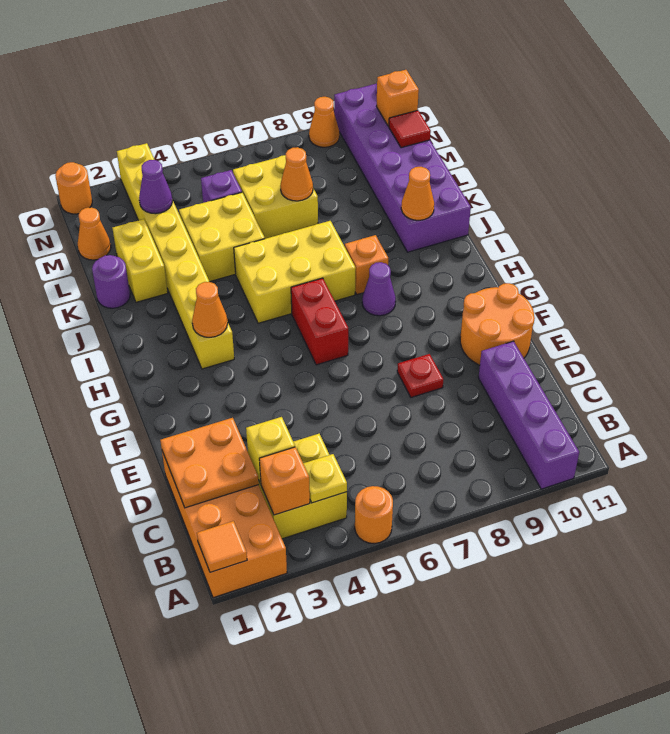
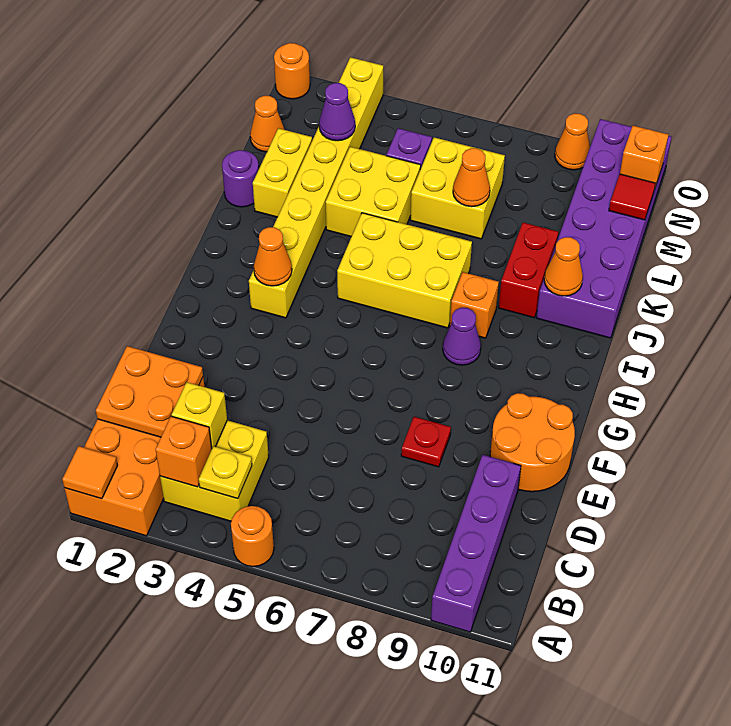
red brick G6:H6 level 1 -> red brick J9:K9 level 1

